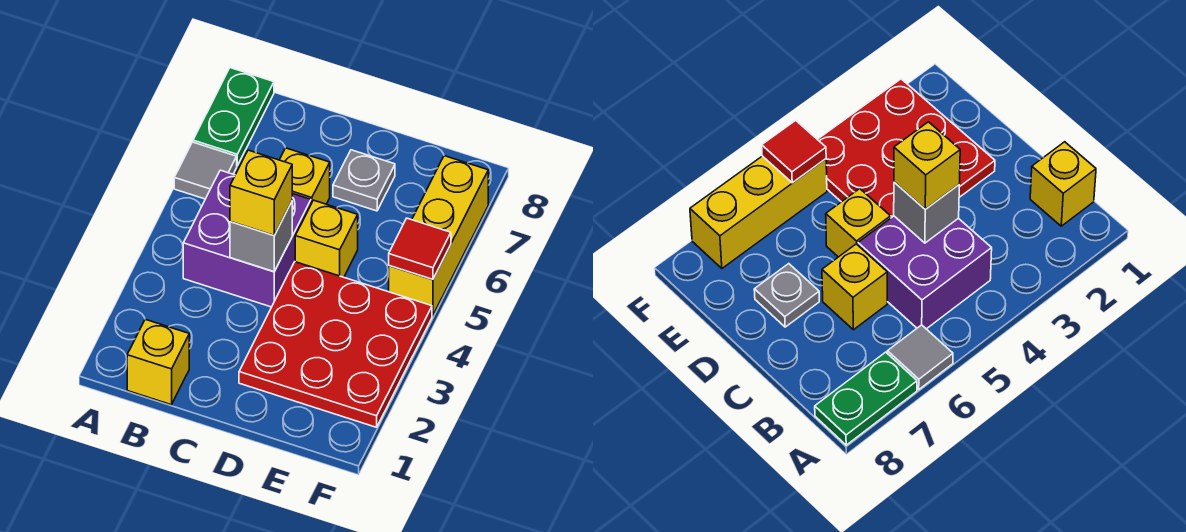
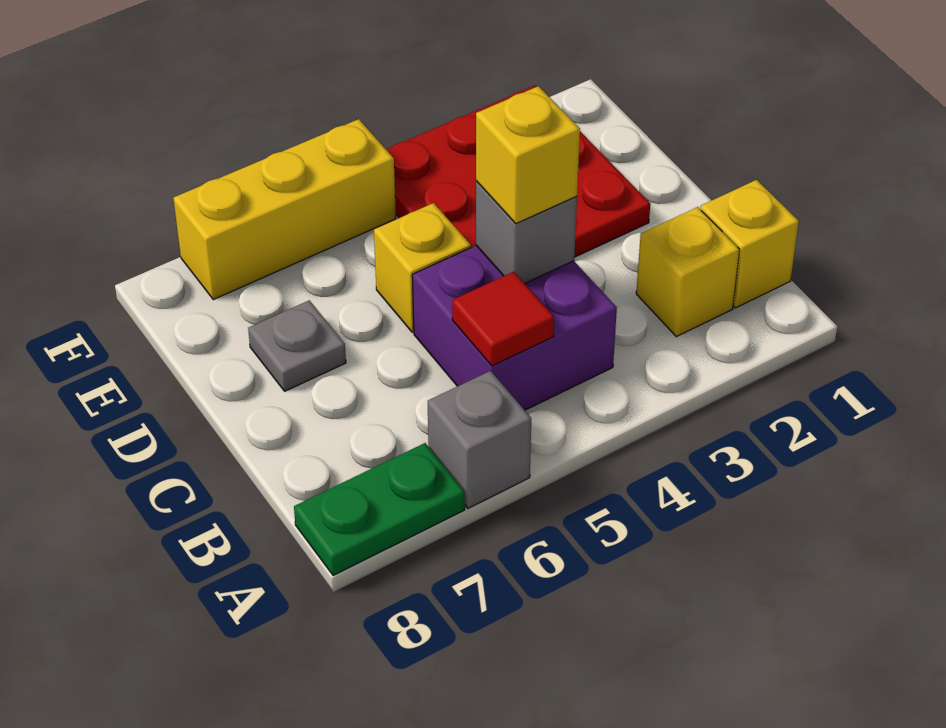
grey tile A6 level 1 -> grey brick A6 level 1
yellow brick C6 level 1 -> yellow brick B2 level 1
red tile F5 level 2 -> red tile B5 level 2

